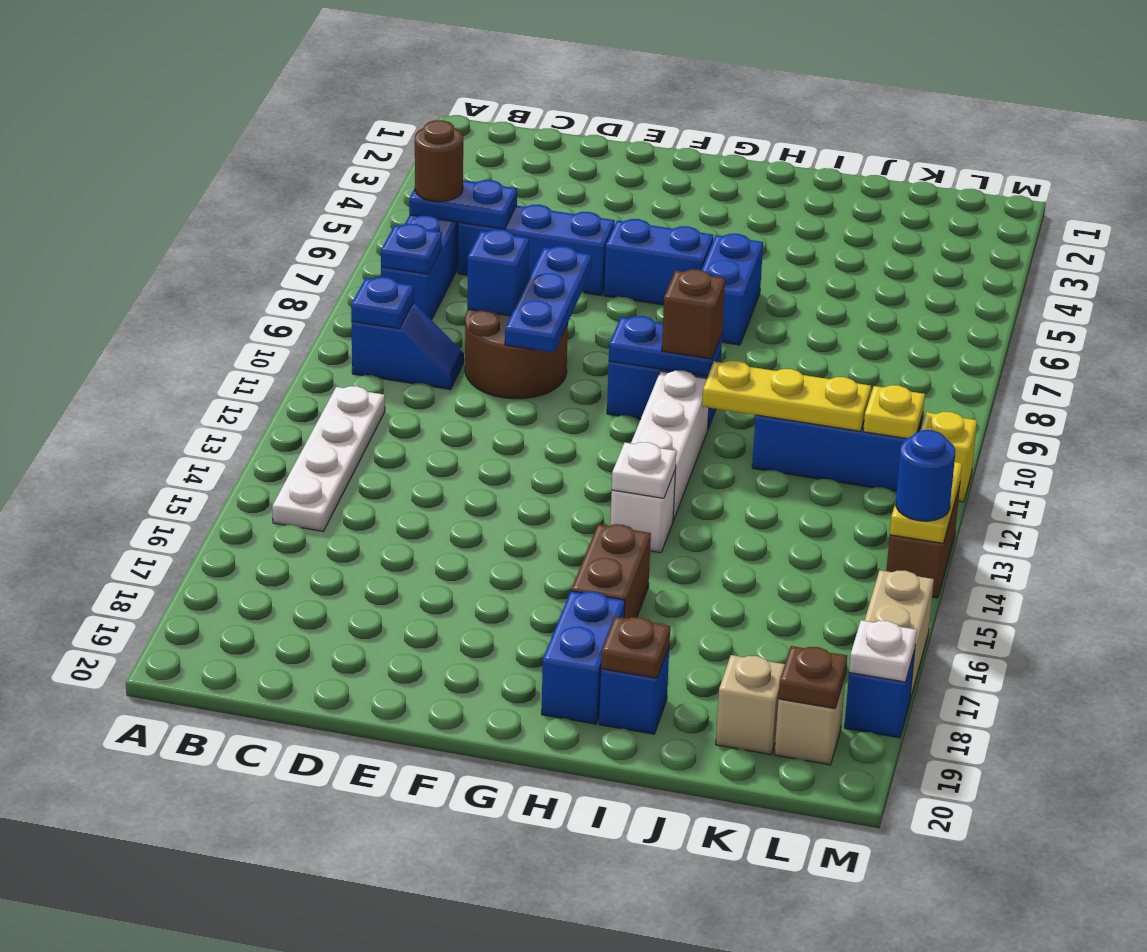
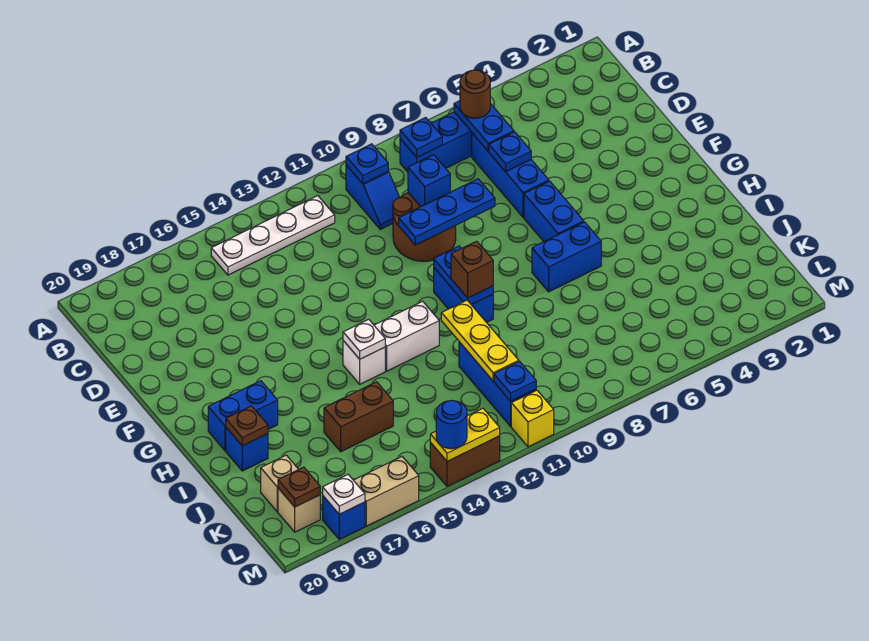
none -> blue plate D6 level 2
white brick H11:H13 level 1 -> white brick H12:H13 level 1
brown brick H16:H17 level 1 -> brown brick J15:J16 level 1
yellow plate L11 level 2 -> blue plate L11 level 2

